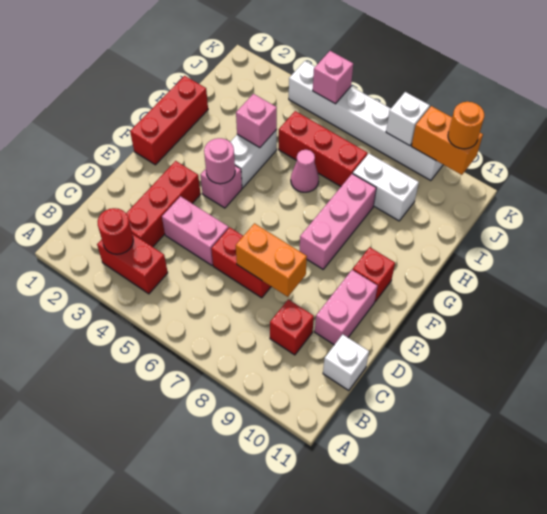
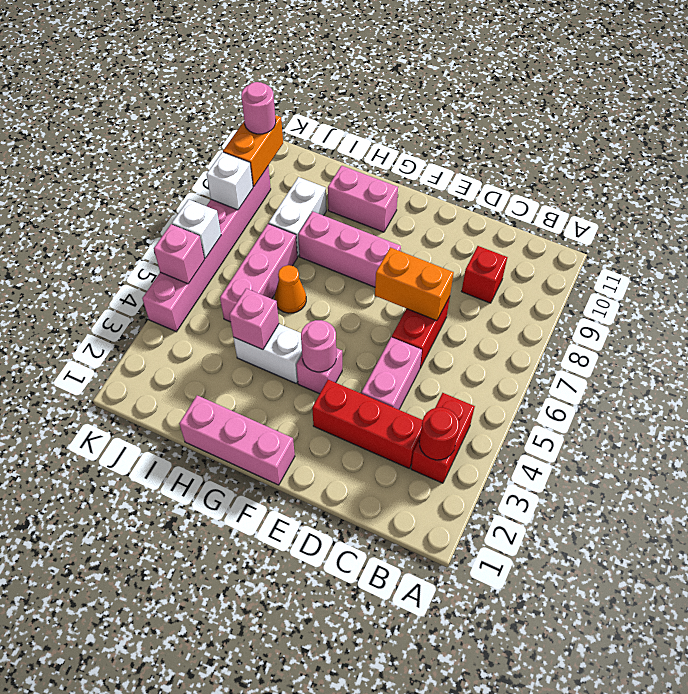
white brick C11 level 1 -> white brick K6 level 2
orange brick D7:D8 level 2 -> orange brick D7:E7 level 2
pink brick D10:E10 level 1 -> pink brick G10:H10 level 1
red brick F1:H1 level 1 -> pink brick F1:H1 level 1
red brick F10 level 1 -> none
pink cone H6 level 1 -> orange cone H6 level 1
red brick I5:I7 level 1 -> pink brick I5:I7 level 1
white brick K4:K9 level 1 -> pink brick K4:K9 level 1
orange round brick K10 level 3 -> pink round brick K10 level 3

